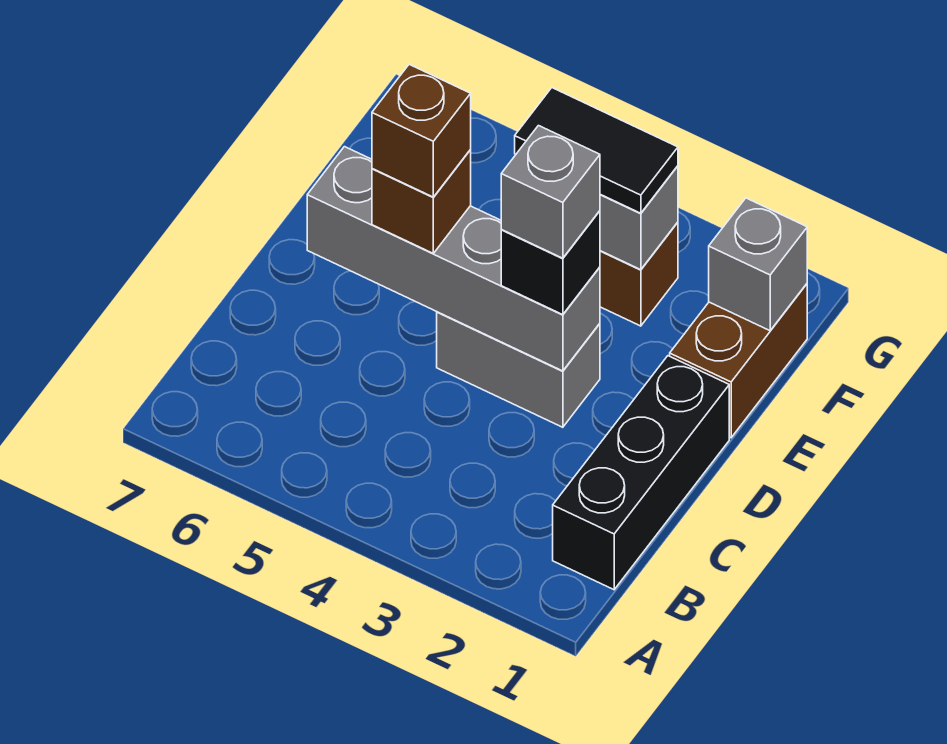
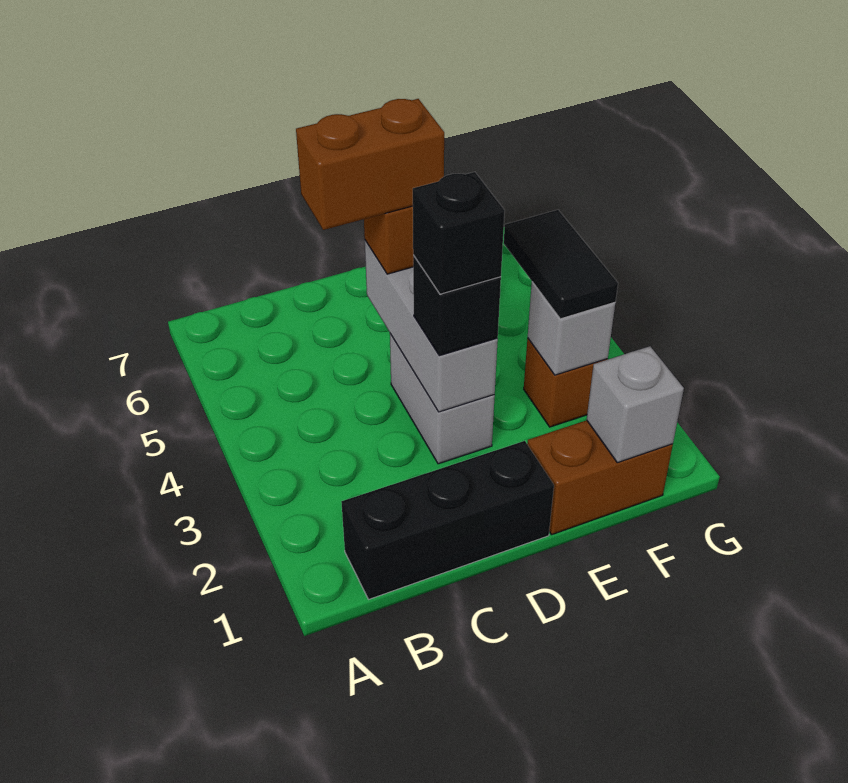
grey brick D3:D6 level 2 -> grey brick D3:D5 level 2
grey brick D3 level 4 -> black brick D3 level 4
brown brick D5 level 4 -> brown brick C5:D5 level 4

